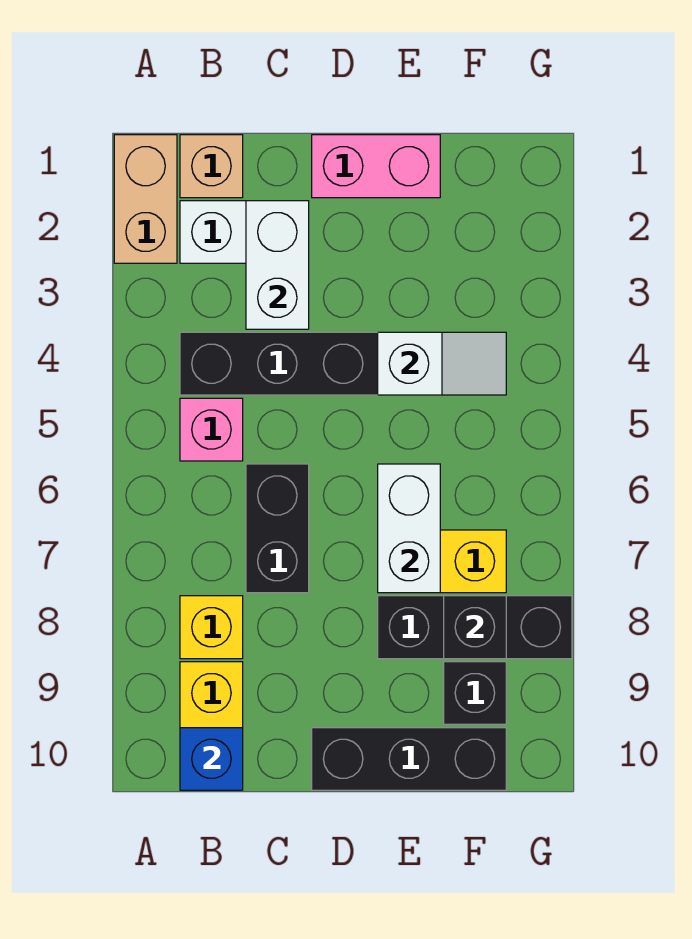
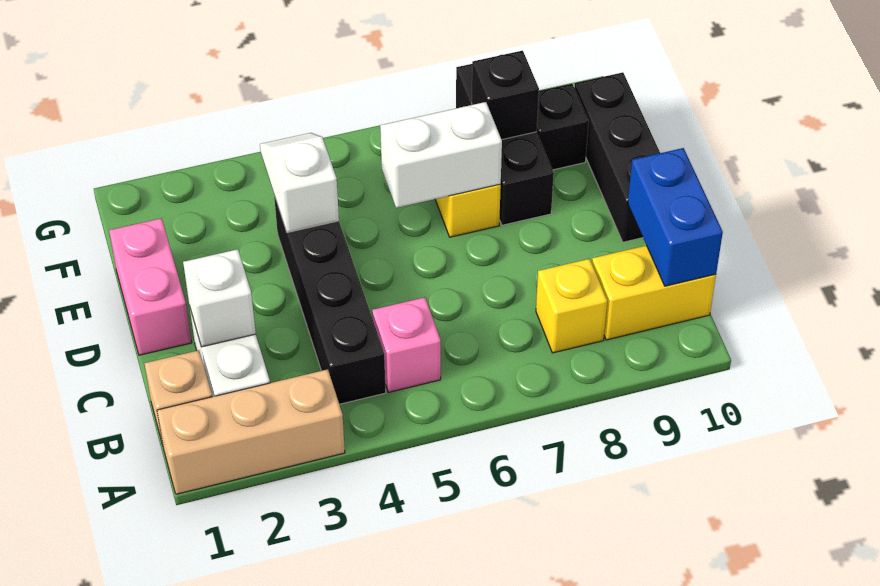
tan brick A1:A2 level 1 -> tan brick A1:A3 level 1
blue brick B10 level 2 -> blue brick B10:C10 level 2
white brick C2:C3 level 2 -> white brick C2 level 2
black brick C6:C7 level 1 -> none

